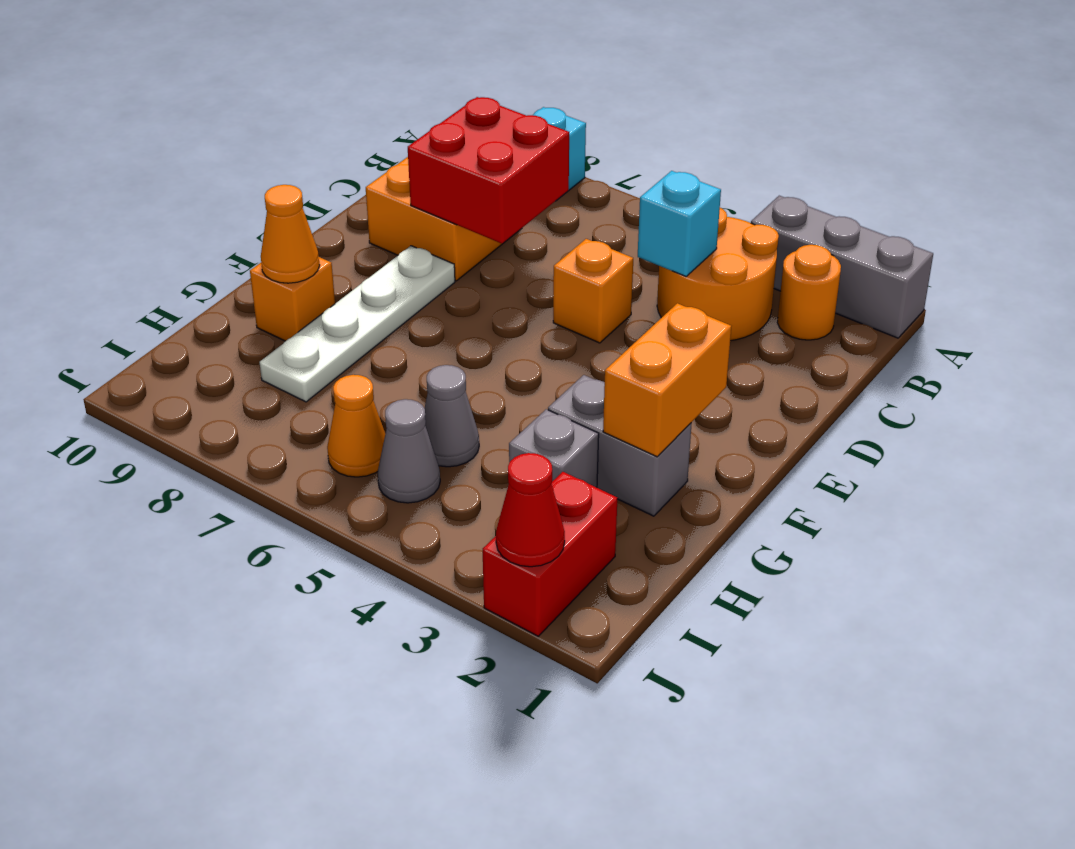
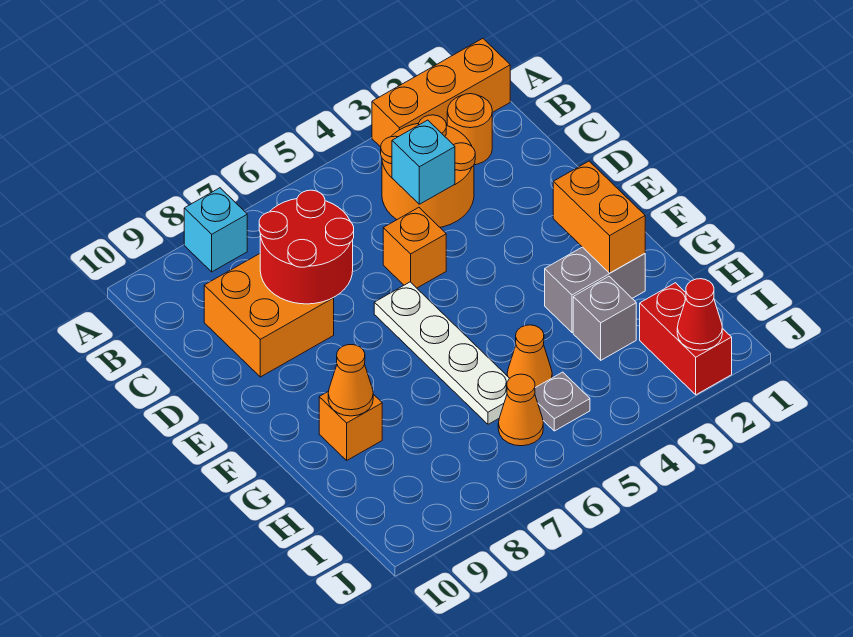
grey brick A1:A3 level 1 -> orange brick A1:A3 level 1
red brick C7:D8 level 2 -> red round brick C7:D8 level 2
white plate E8:H8 level 1 -> white plate E6:H6 level 1
grey cone H5 level 1 -> orange cone H5 level 1
grey cone I5 level 1 -> grey plate I5 level 1

